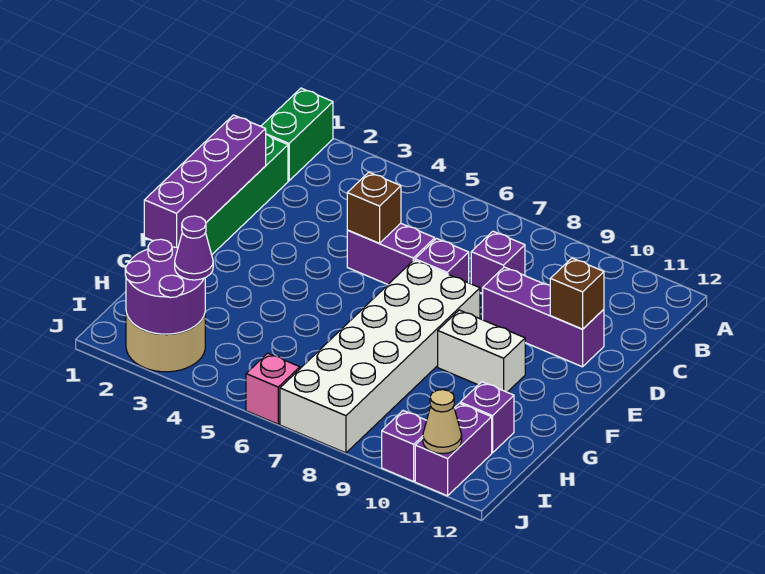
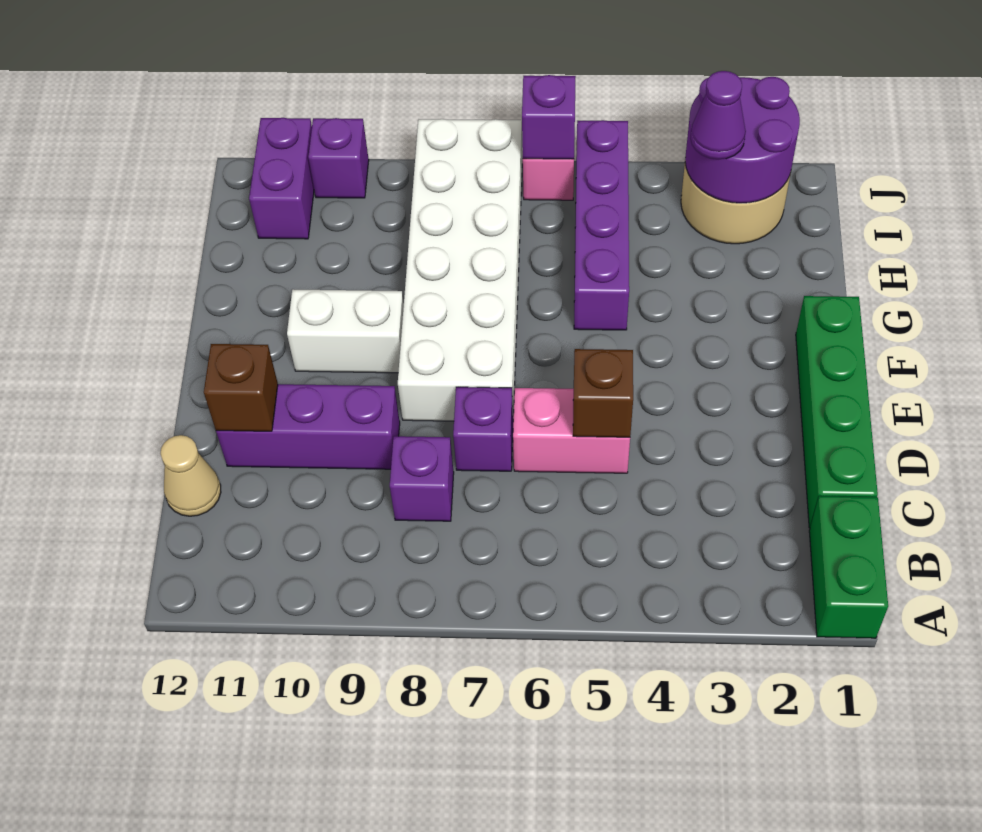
purple brick D1:G1 level 2 -> purple brick G5:J5 level 1
purple brick D5:D6 level 1 -> pink brick D5:D6 level 1
purple brick H11 level 1 -> purple brick J6 level 2
tan cone J11 level 2 -> tan cone C12 level 1

